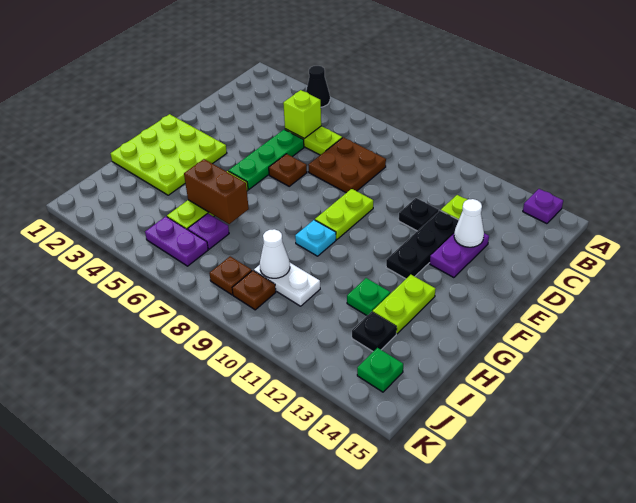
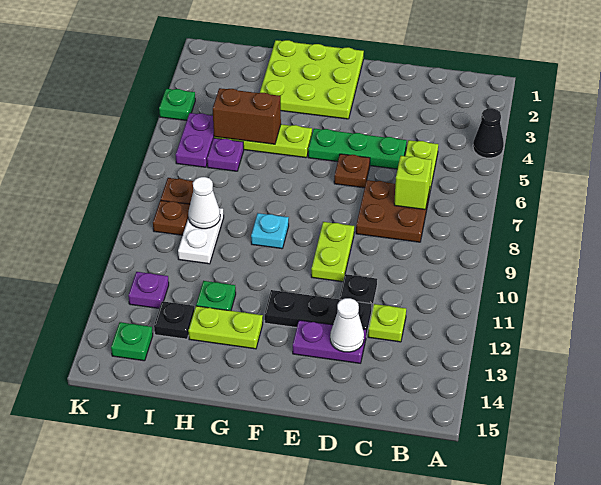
purple plate A14 level 1 -> purple plate J12 level 1
lime brick C5 level 2 -> lime brick C7 level 2
lime plate E9:F9 level 1 -> lime plate E9:E10 level 1
brown brick H5:H6 level 2 -> brown brick H5:I5 level 2
none -> green plate K4 level 1

